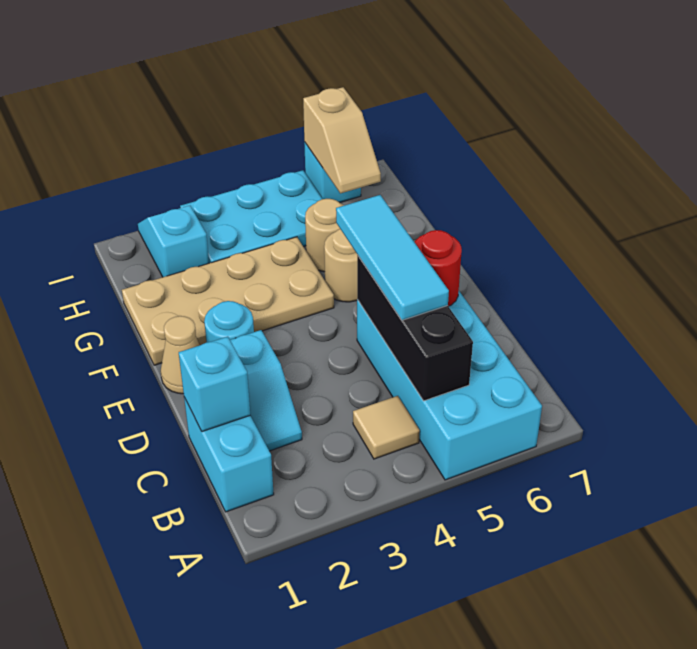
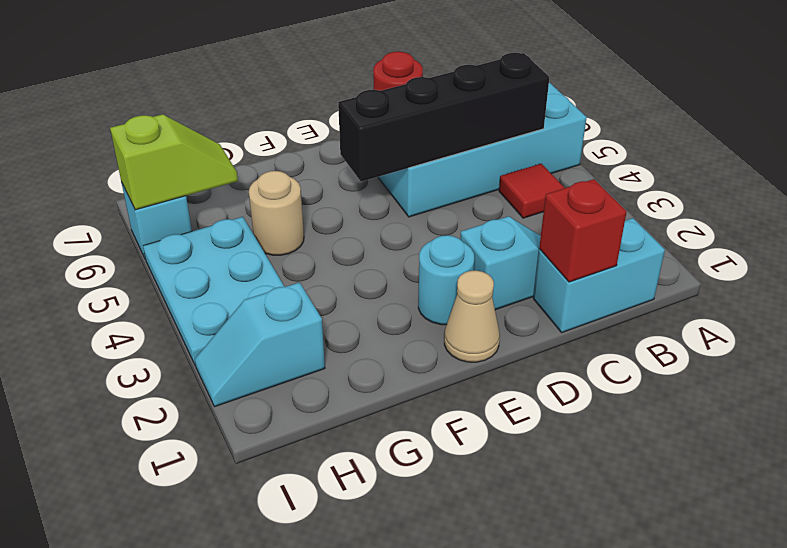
tan tile B4 level 1 -> red tile B4 level 1
black brick B5:D5 level 2 -> black brick B5:E5 level 2
cyan brick C1 level 2 -> red brick C1 level 2
cyan tile C5:E5 level 3 -> none
tan plate F1:G4 level 1 -> none
tan round brick F5 level 1 -> none
tan slope H6:I6 level 2 top I -> lime slope H6:I6 level 2 top I

